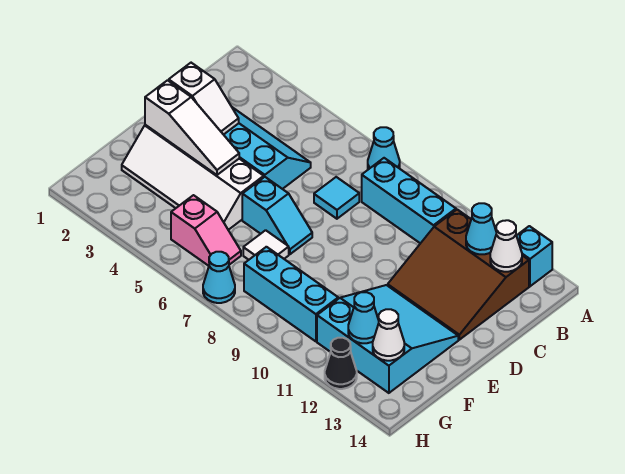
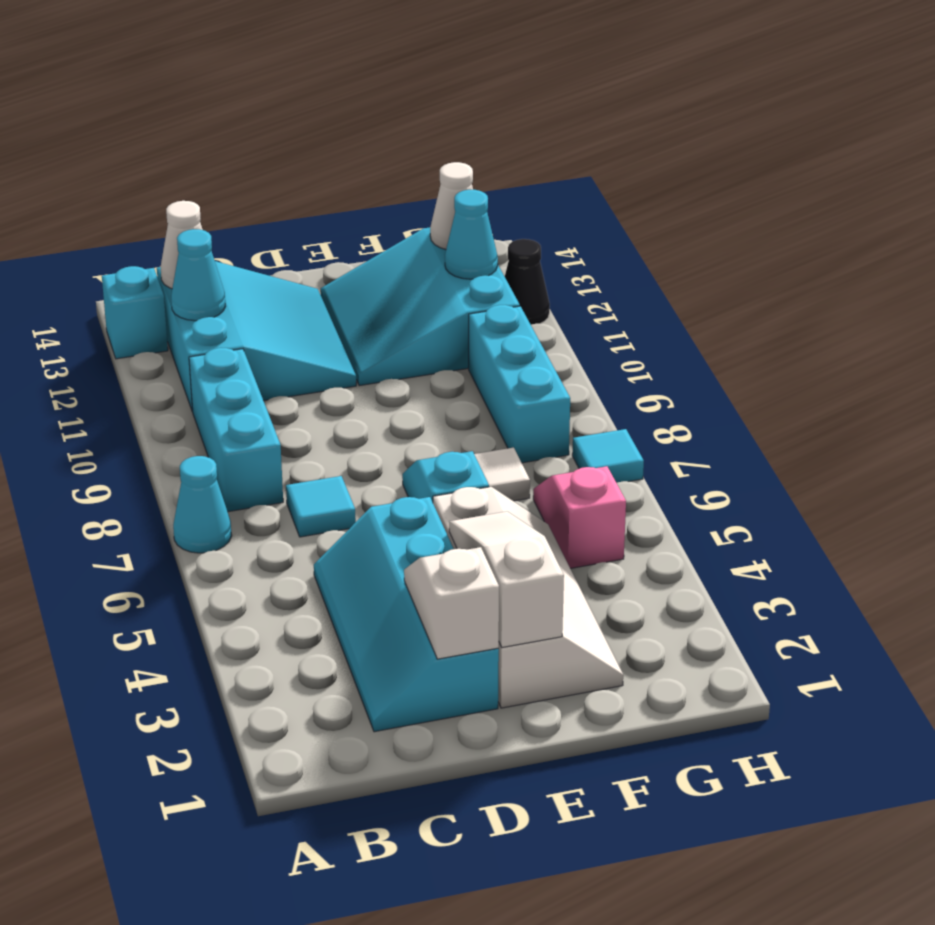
brown slope B11:D13 level 1 top B -> cyan slope B11:D13 level 1 top B
cyan cone H7 level 1 -> cyan tile H7 level 1

